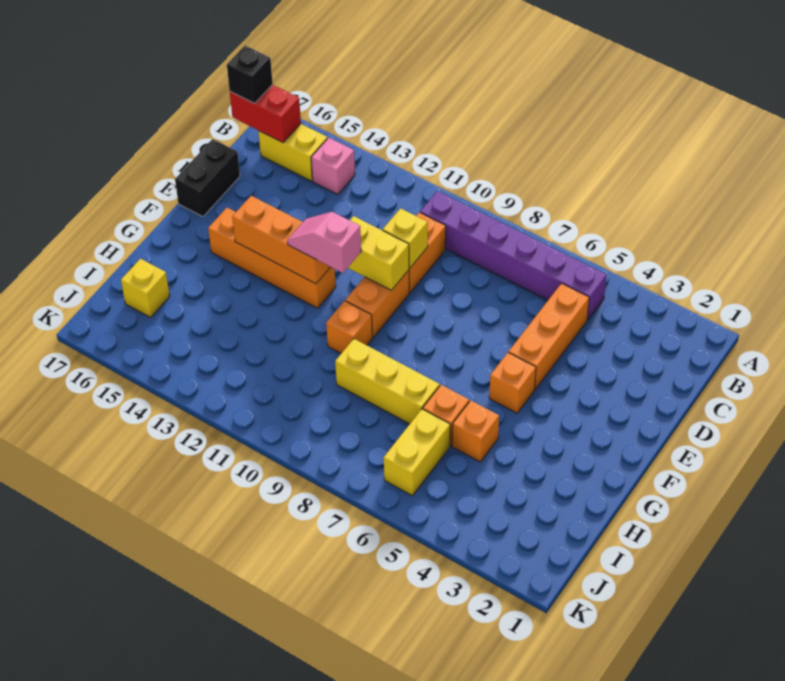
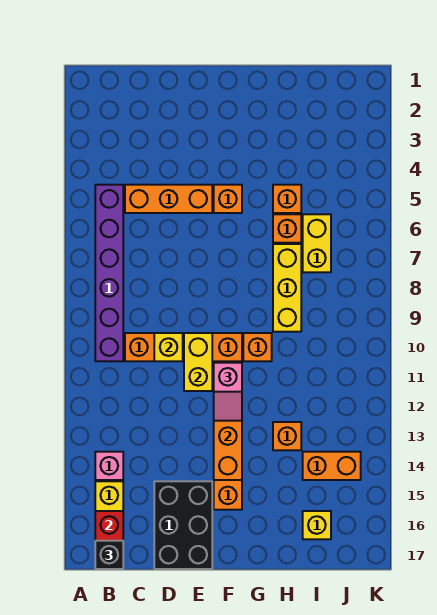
black brick D17:E17 level 1 -> black brick D15:E17 level 1
none -> orange brick H13 level 1
yellow brick I6:J6 level 1 -> yellow brick I6:I7 level 1
none -> orange brick I14:J14 level 1

